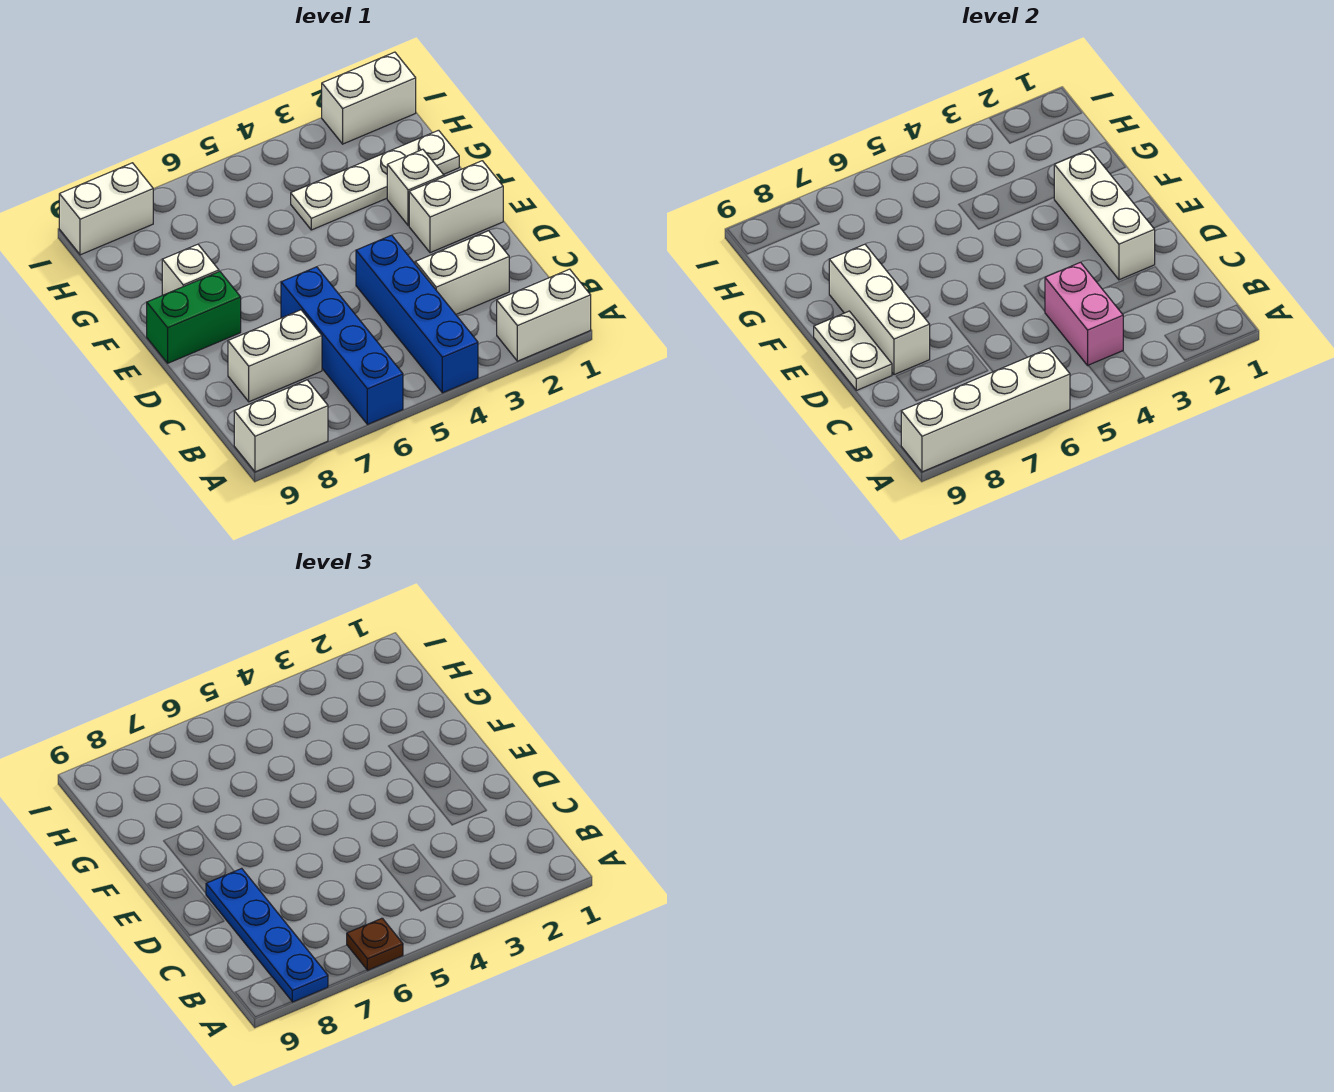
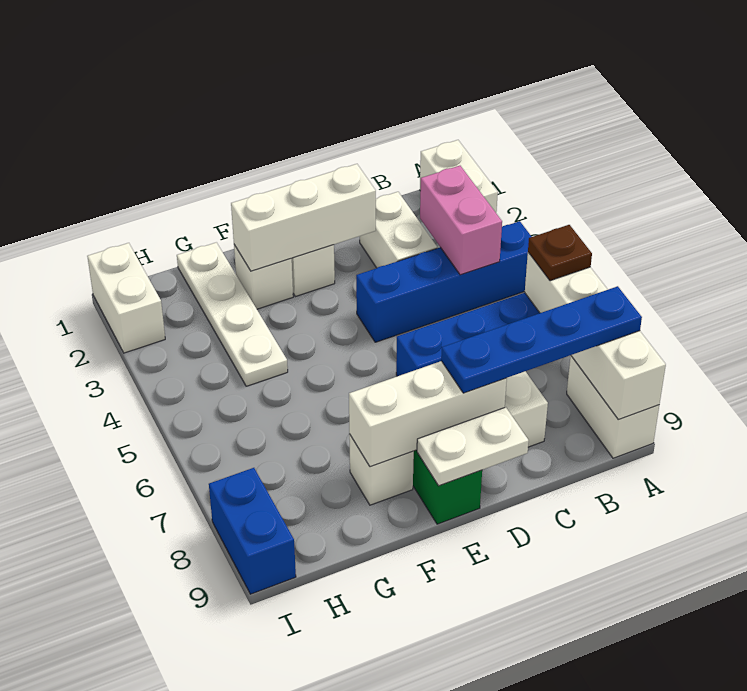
pink brick B4:C4 level 2 -> pink brick B3:B4 level 2
white brick I8:I9 level 1 -> blue brick I8:I9 level 1

